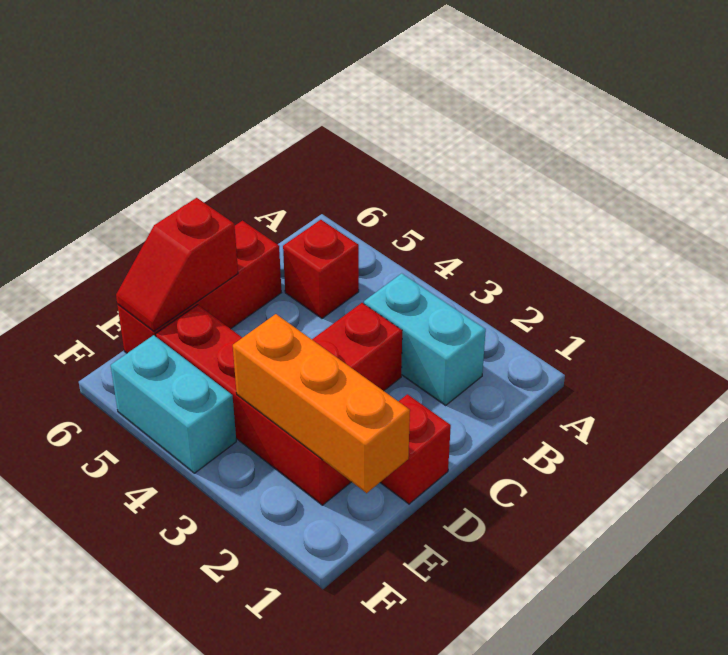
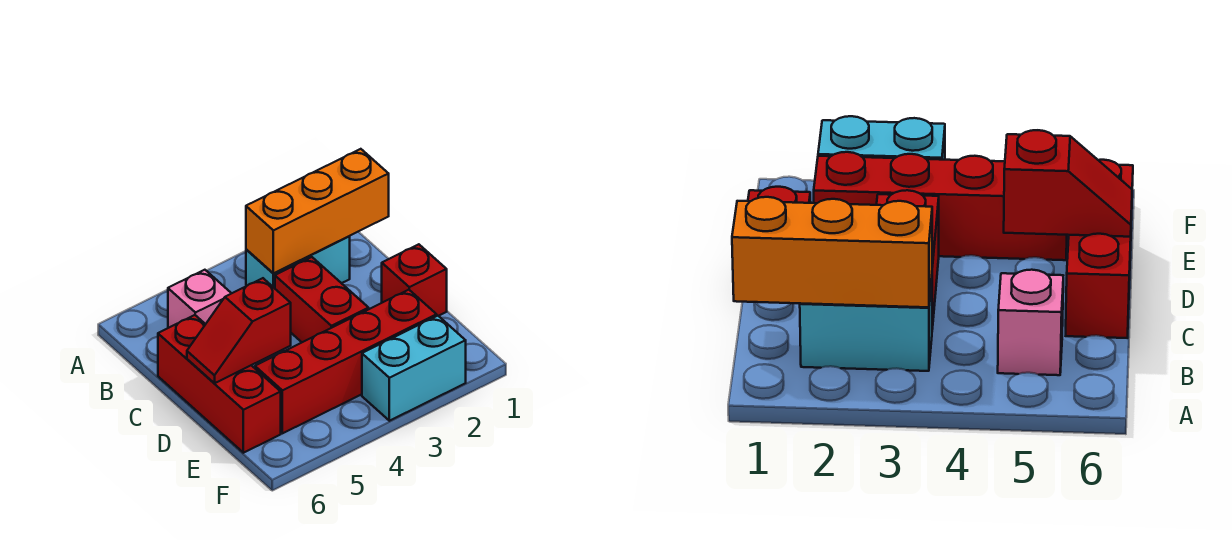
red brick B5 level 1 -> pink brick B5 level 1
red slope D6:E6 level 2 top D -> red slope D5:D6 level 2 top 5
orange brick E1:E3 level 2 -> orange brick B1:B3 level 2
cyan brick F4:F5 level 1 -> cyan brick F2:F3 level 1

